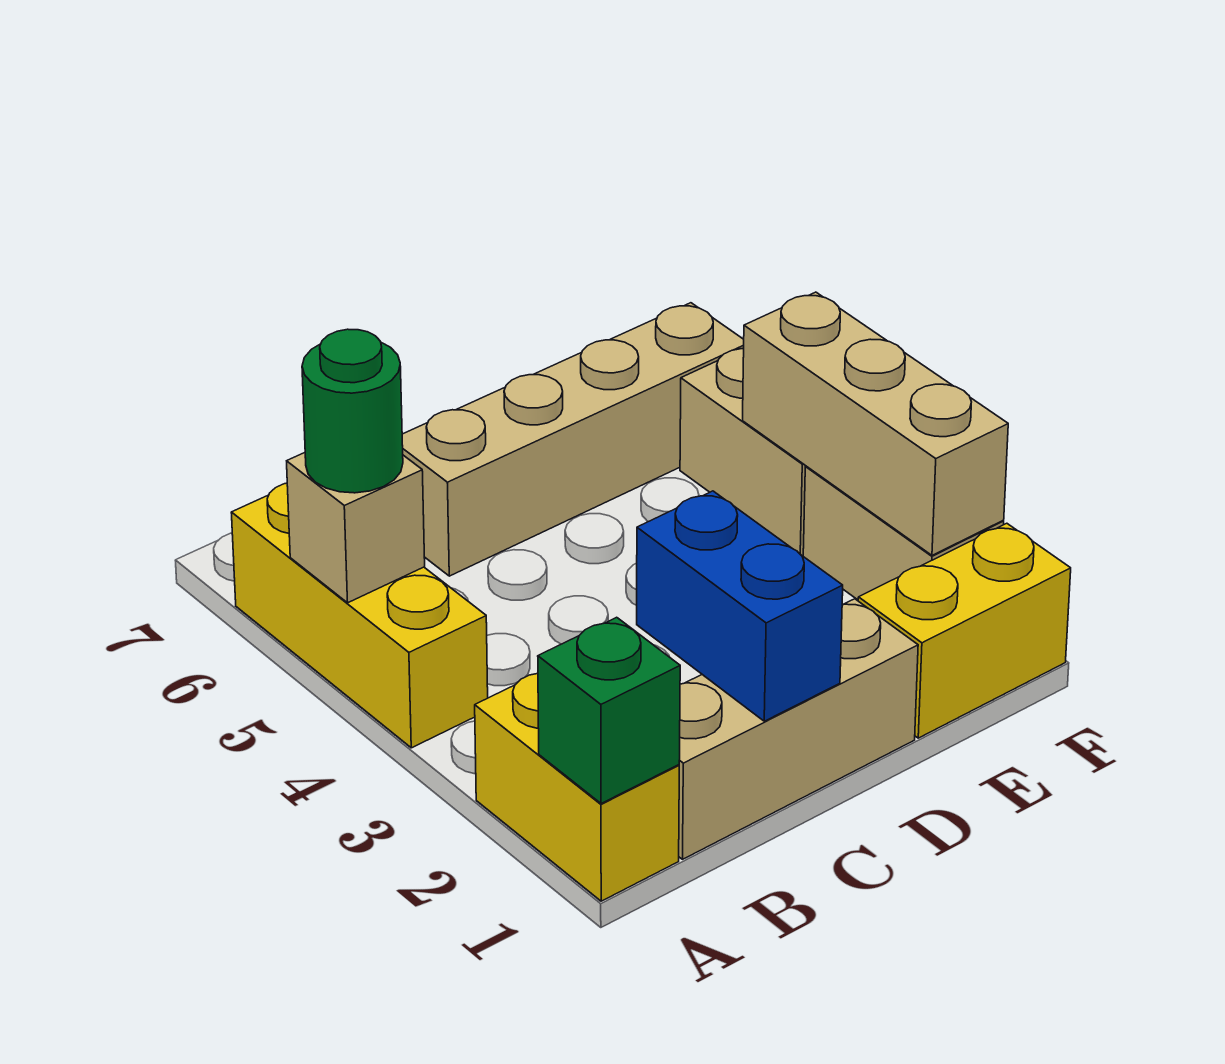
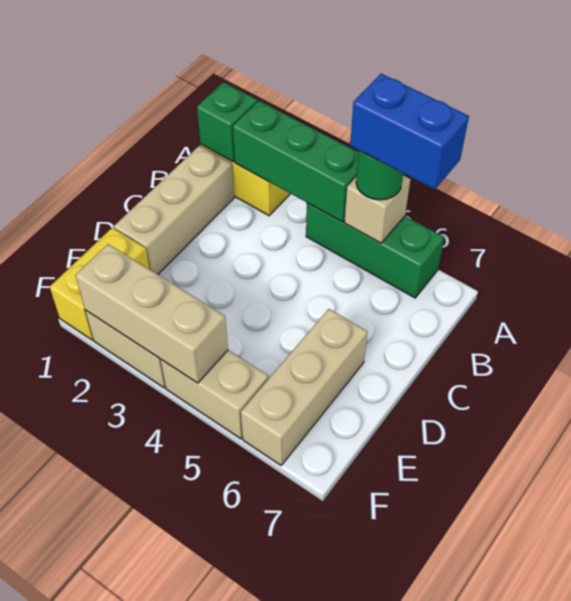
none -> green brick A2:A4 level 2
yellow brick A4:A6 level 1 -> green brick A4:A6 level 1
blue brick C1:C2 level 2 -> blue brick A5:A6 level 4
tan brick C6:F6 level 1 -> tan brick D6:F6 level 1

